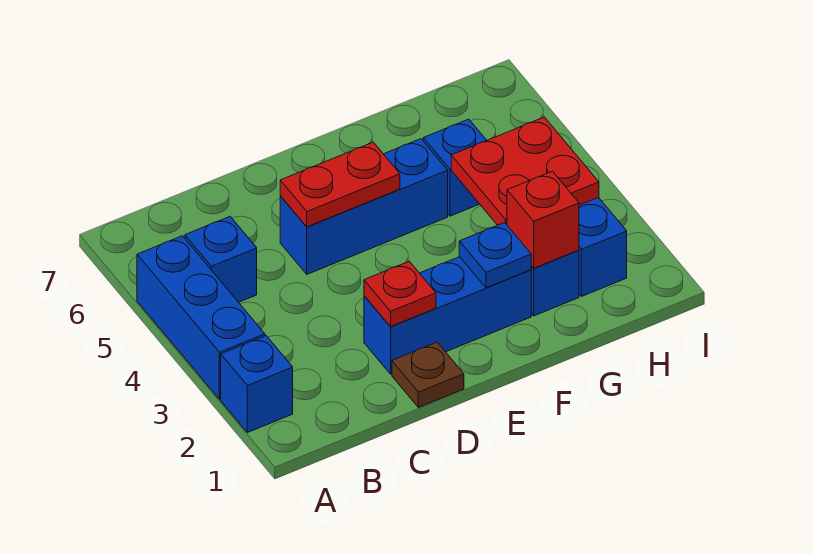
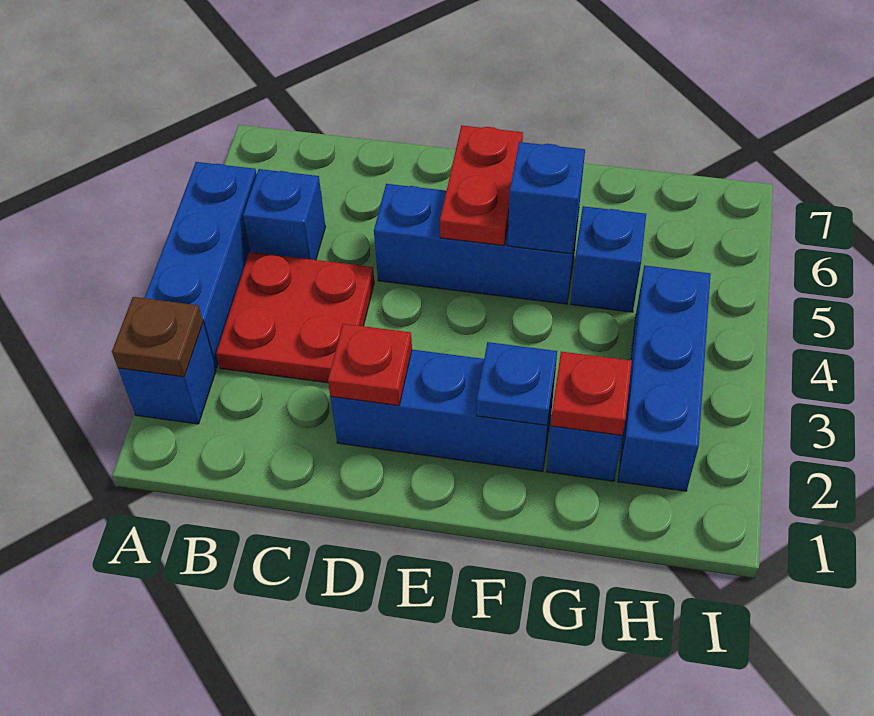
brown plate D1 level 1 -> brown plate A2 level 2
red plate D5:E5 level 2 -> red plate E5:E6 level 2
none -> blue brick F5 level 2
red brick G2 level 2 -> red plate G2 level 2
red plate G3:H4 level 2 -> red plate B3:C4 level 1

